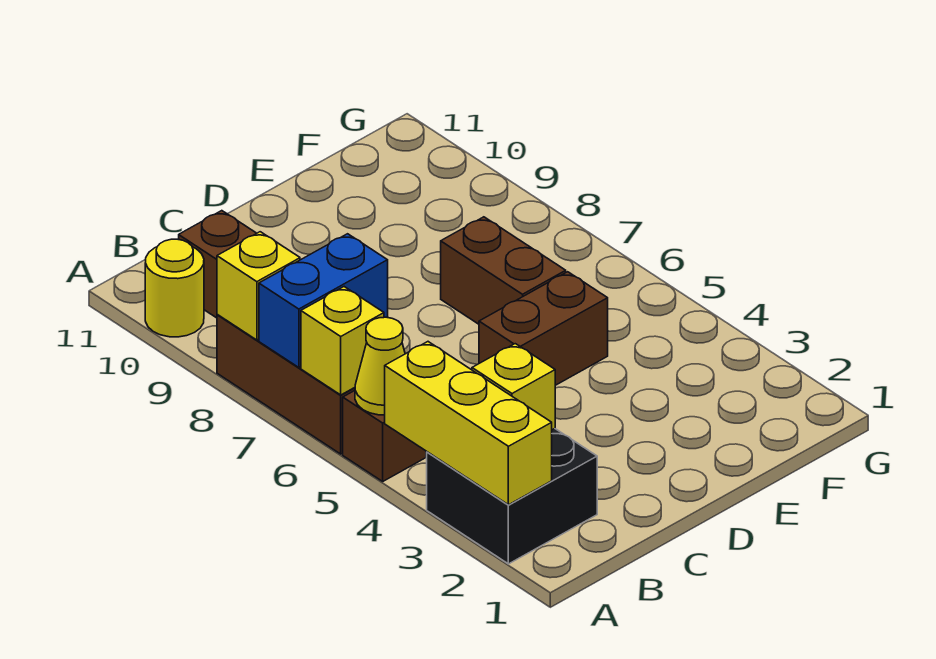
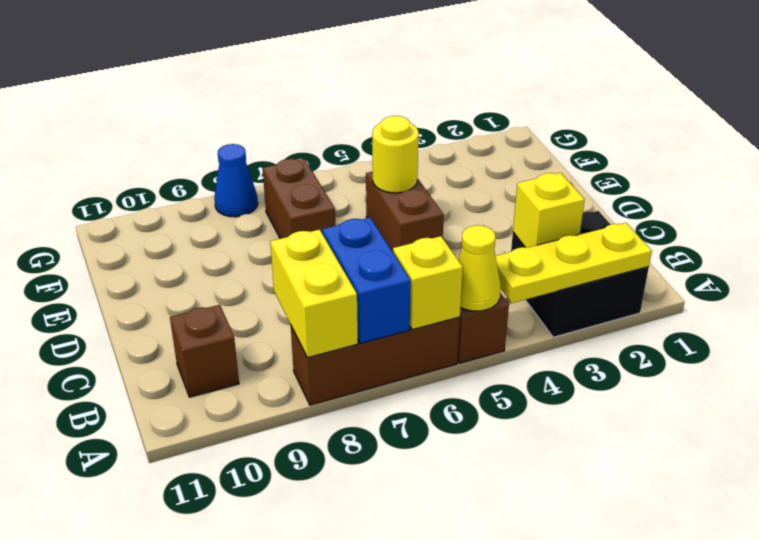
yellow brick A2:A4 level 2 -> yellow plate A2:A4 level 2
yellow brick A8 level 2 -> yellow brick A8:B8 level 2
yellow round brick A10 level 1 -> yellow round brick E5 level 2
brown brick E6:E7 level 1 -> brown brick E7:F7 level 1
none -> blue cone G8 level 1

